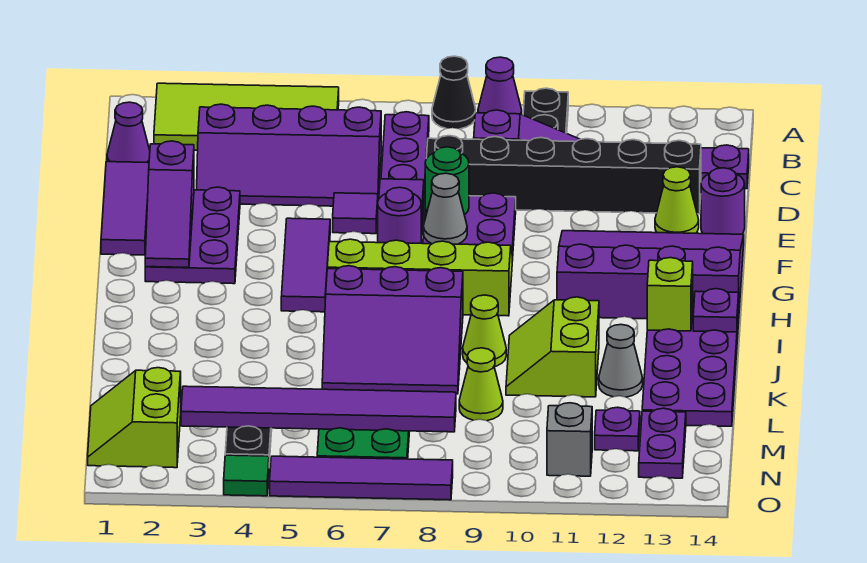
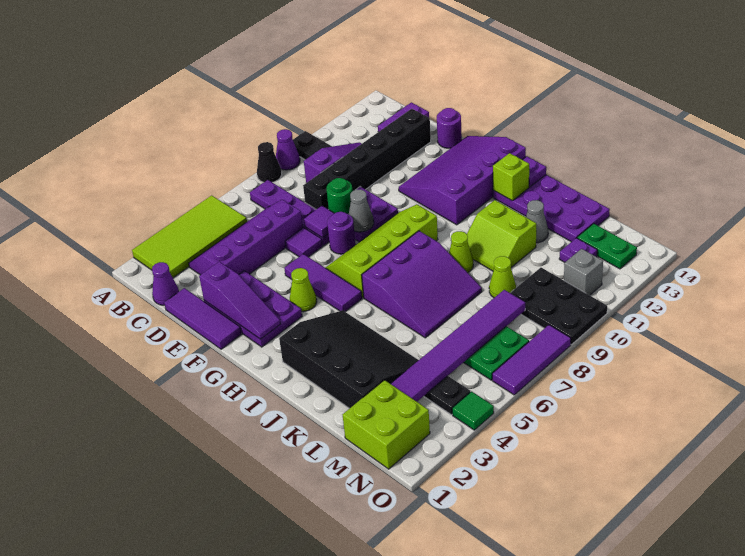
purple slope C3:D6 level 1 top C -> purple slope C3:D6 level 1 top D
lime cone E13 level 1 -> lime cone G4 level 1
none -> black slope I2:L4 level 1 top 2
lime slope M1:N2 level 1 top 2 -> lime brick M1:N2 level 1
none -> black plate M9:O10 level 1
purple plate M13:N13 level 1 -> green plate M13:N13 level 1
purple tile O5:O8 level 1 -> purple tile O6:O8 level 1

